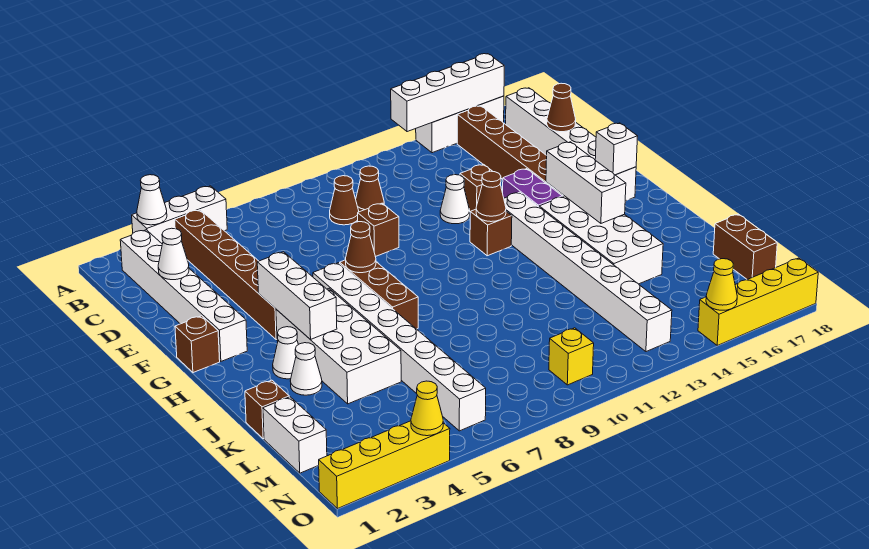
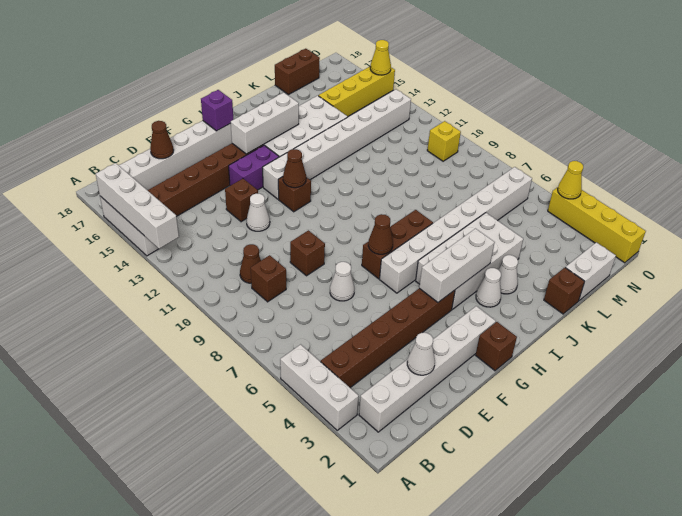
white cone A3 level 2 -> white cone E7 level 1
brown cone C9 level 1 -> brown brick C9 level 1
white brick G17 level 2 -> purple brick G17 level 2
yellow brick O15:O18 level 1 -> yellow brick L15:O15 level 1

